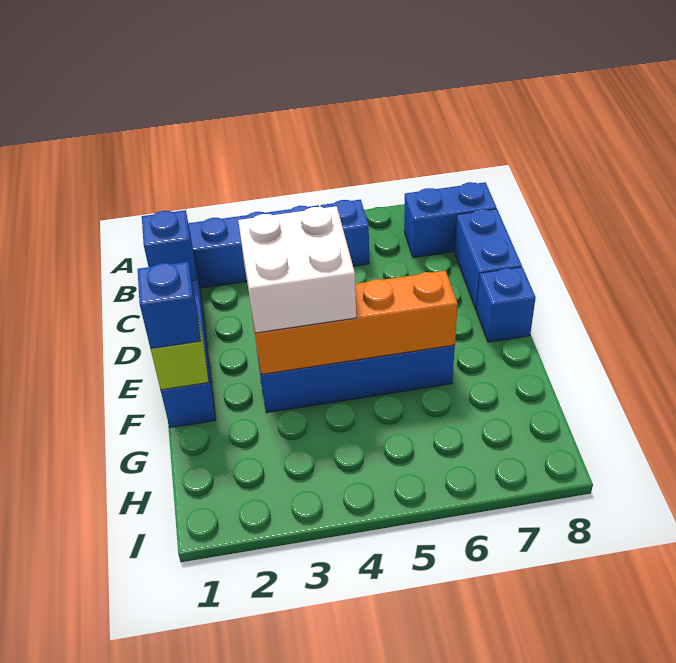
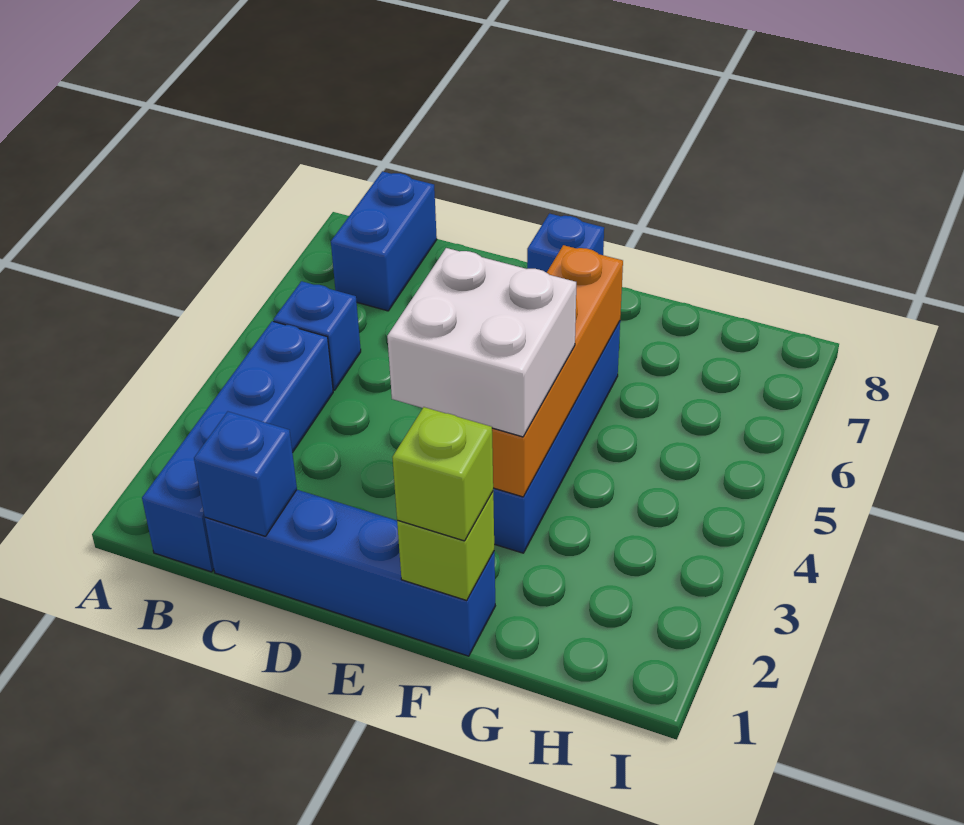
blue brick C8:D8 level 1 -> none
blue brick F1 level 3 -> lime brick F1 level 3

